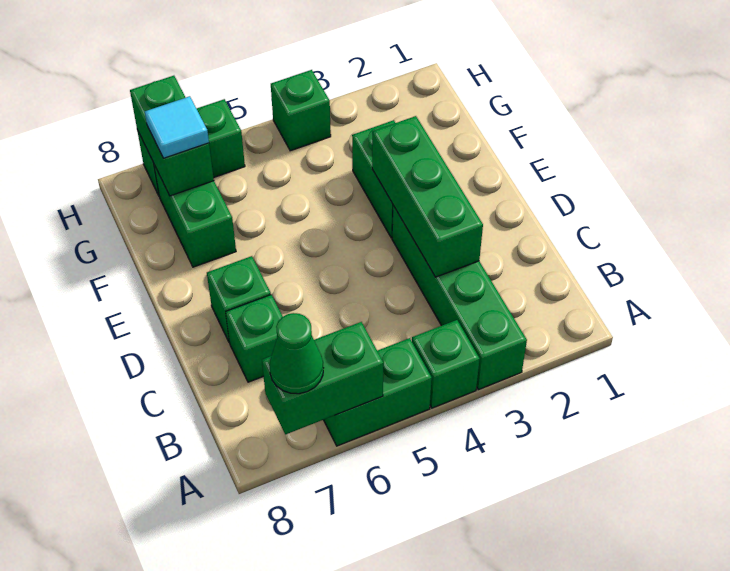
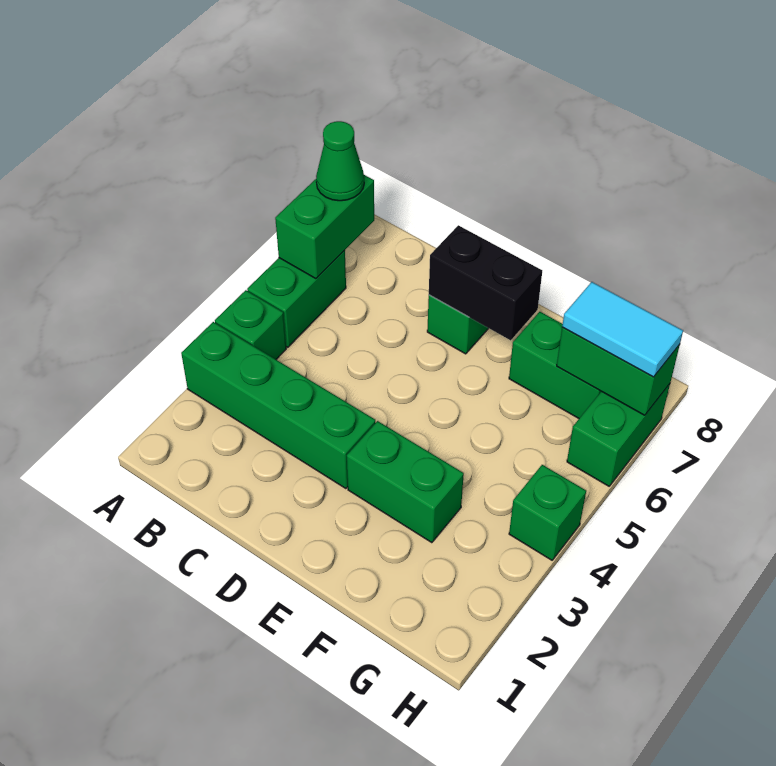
green brick C3:E3 level 2 -> none
green brick C7 level 1 -> none
none -> black brick D7:E7 level 2
cyan tile G7 level 3 -> cyan tile G7:H7 level 3

